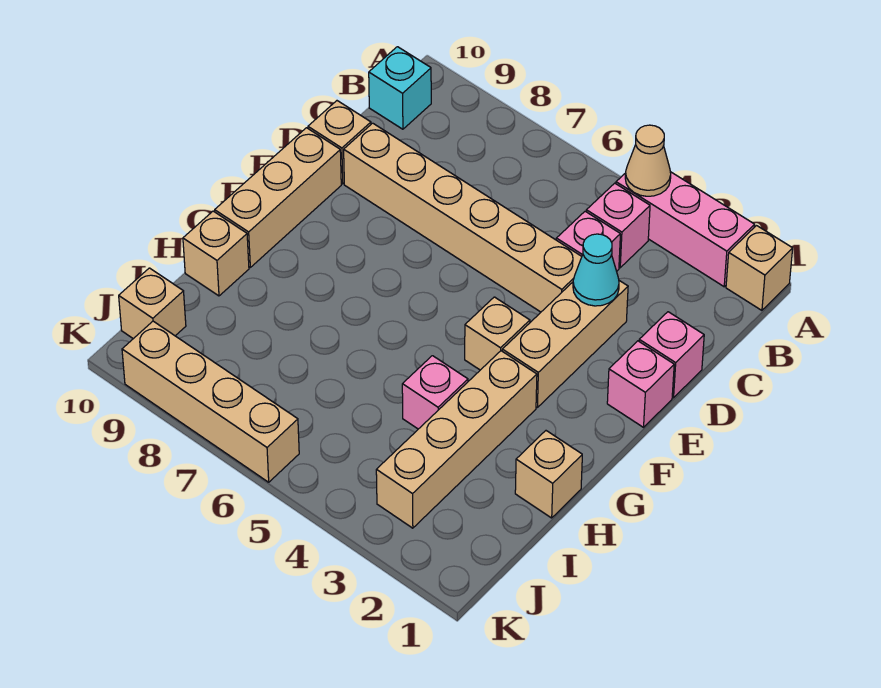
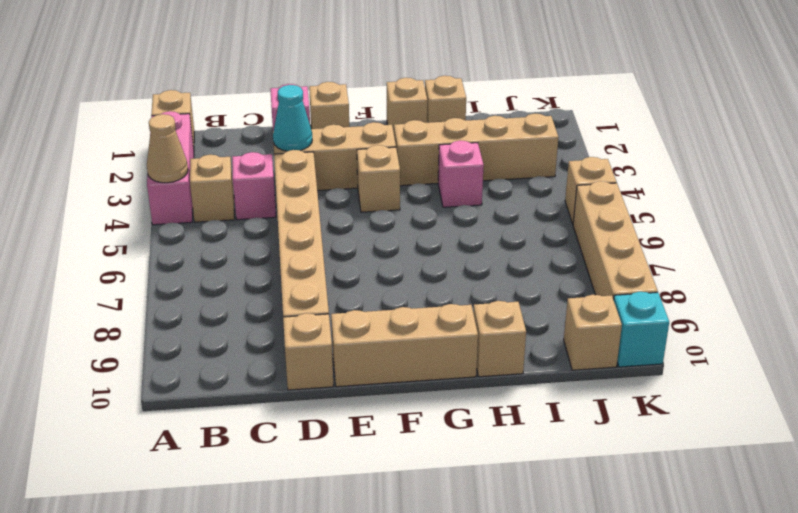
pink brick B4 level 1 -> tan brick B4 level 1
cyan brick B10 level 1 -> cyan brick K10 level 1
pink brick E1 level 1 -> tan brick E1 level 1
none -> tan brick G1 level 1
none -> tan brick K5 level 1

